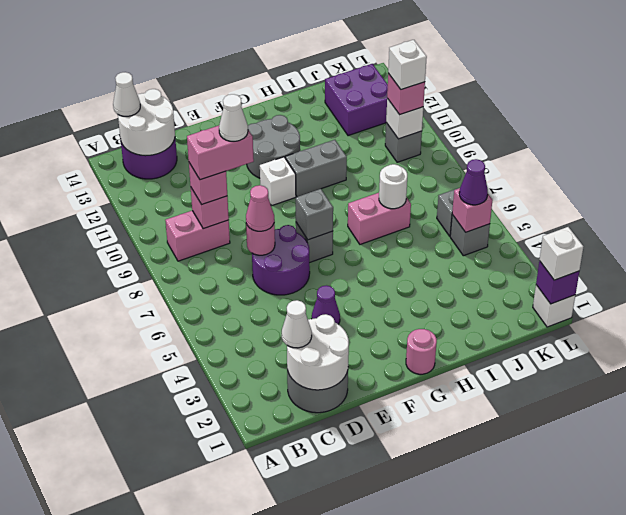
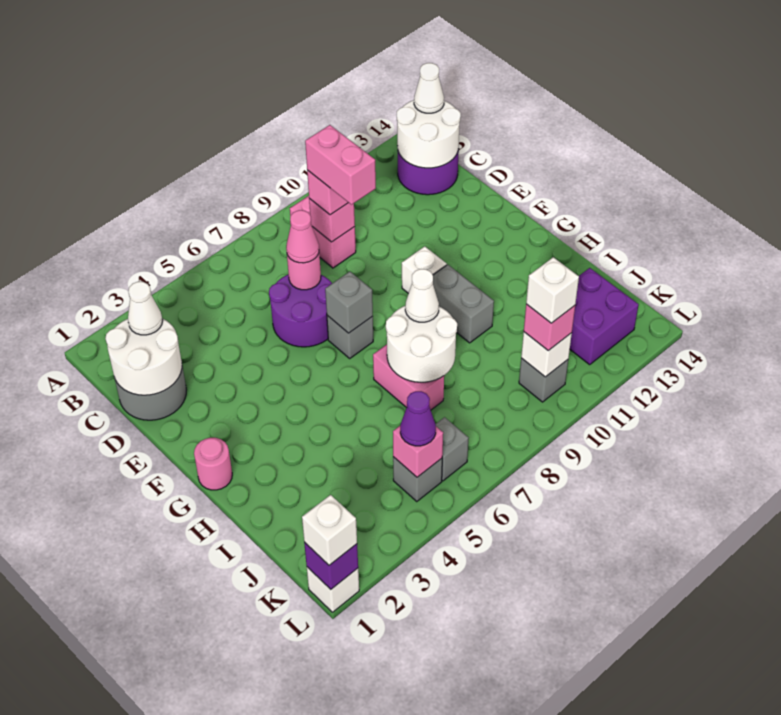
white cone D9 level 5 -> white cone H8 level 3
purple cone E4 level 1 -> none
grey round brick F11:G12 level 1 -> none
white round brick I7 level 2 -> white round brick H7:I8 level 2

